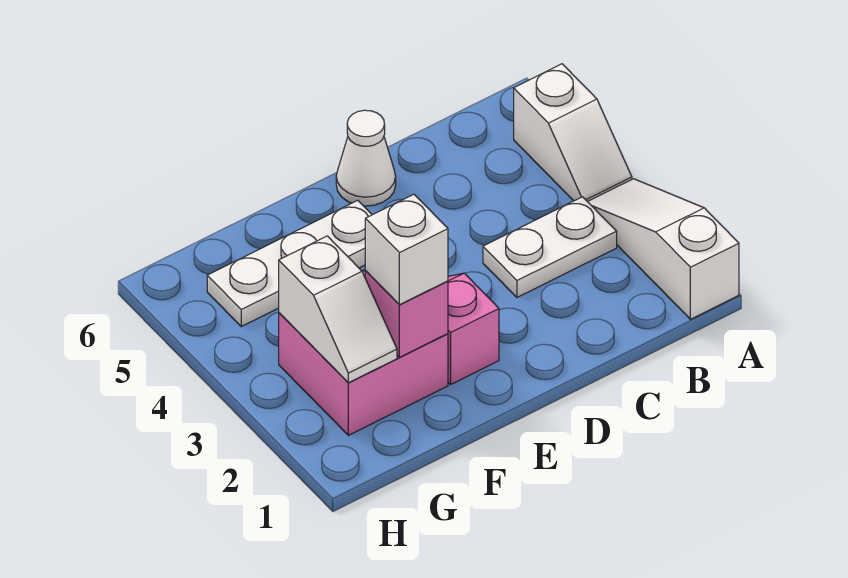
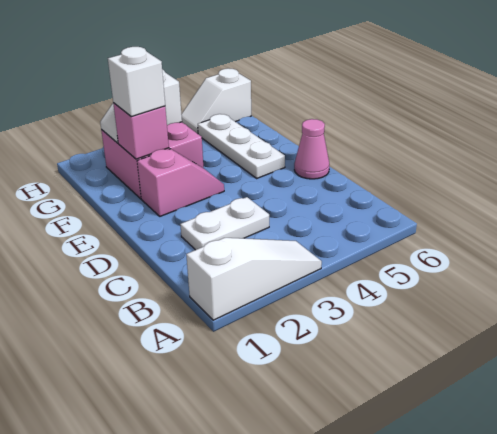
white slope A4:A5 level 1 top 5 -> white slope H5:H6 level 1 top 6
white plate B3:C3 level 1 -> white plate C2:C3 level 1
white cone D6 level 1 -> pink cone D6 level 1

